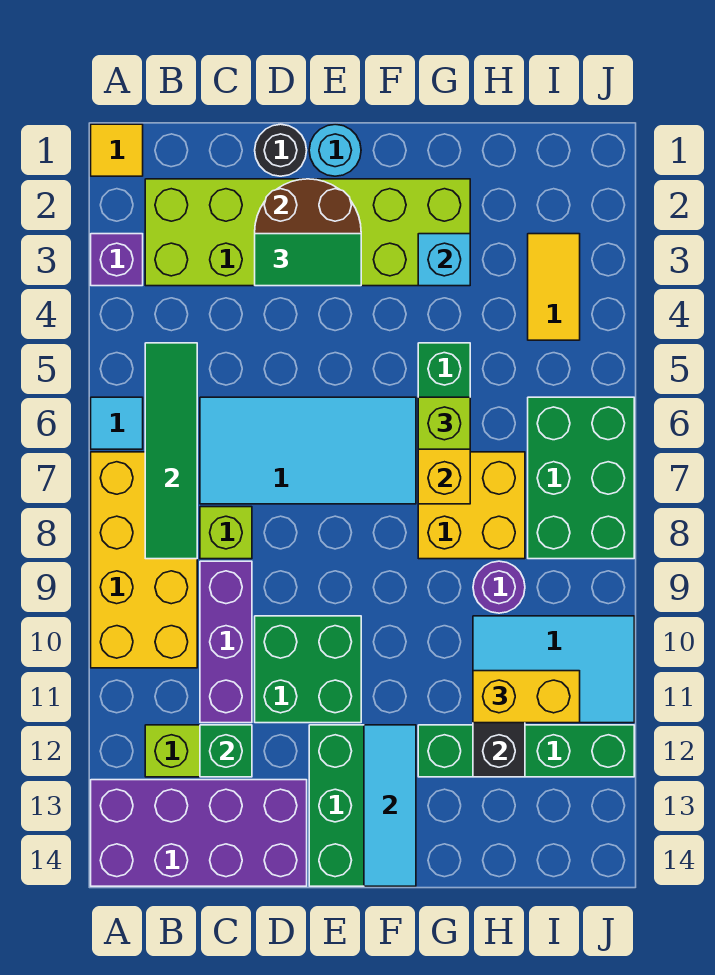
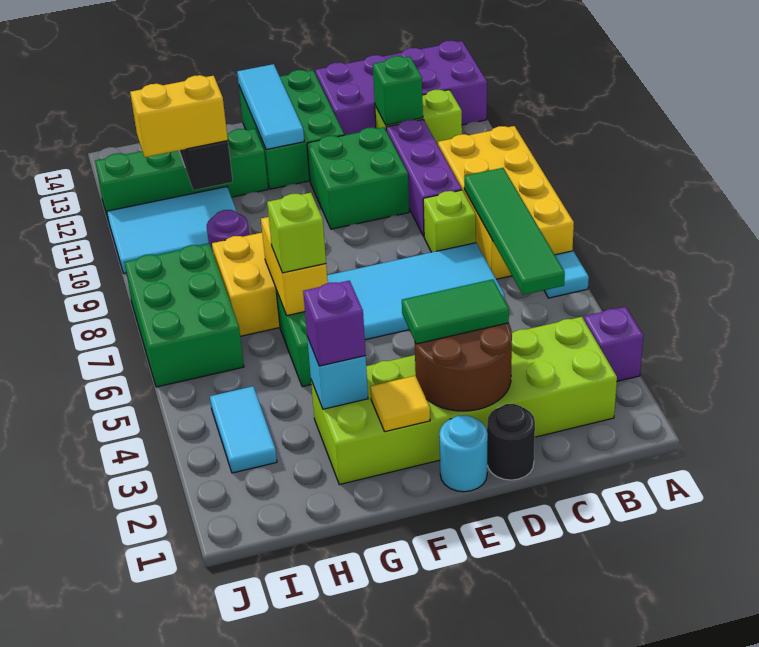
yellow tile A1 level 1 -> yellow tile F2 level 2
none -> purple brick G3 level 3
yellow tile I3:I4 level 1 -> cyan tile I3:I4 level 1

